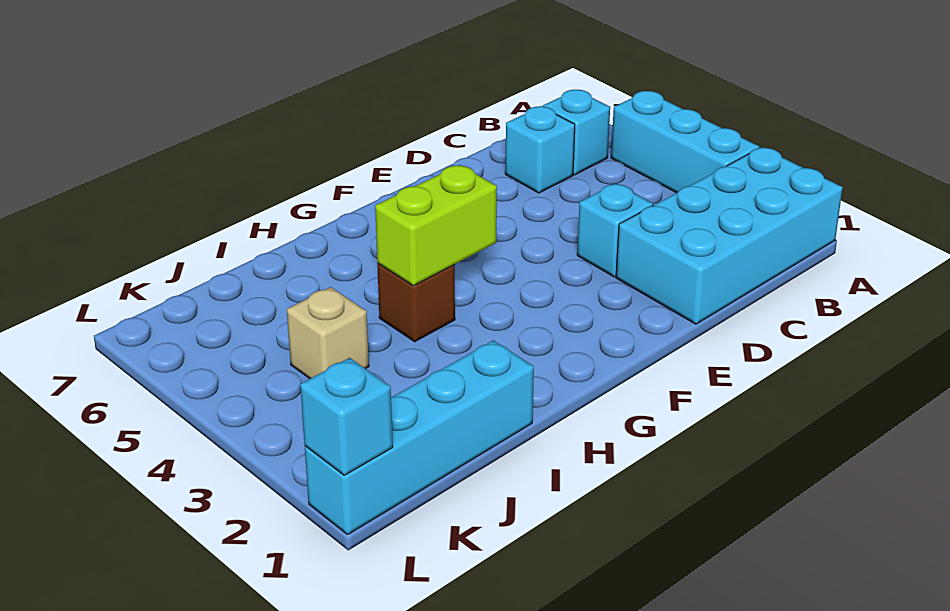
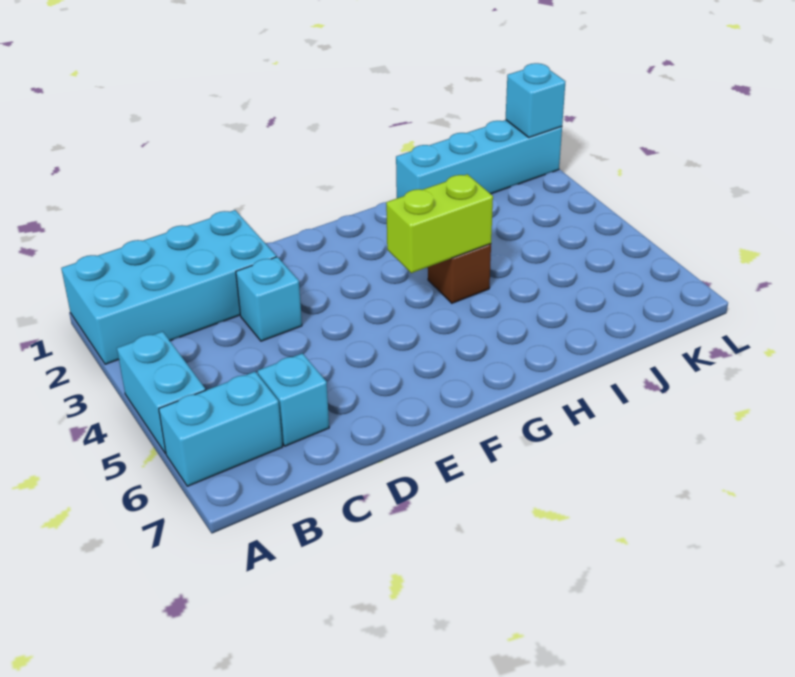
cyan brick A3:A5 level 1 -> cyan brick A4:A5 level 1
cyan brick B6 level 1 -> cyan brick A6:B6 level 1
tan brick J4 level 1 -> none

